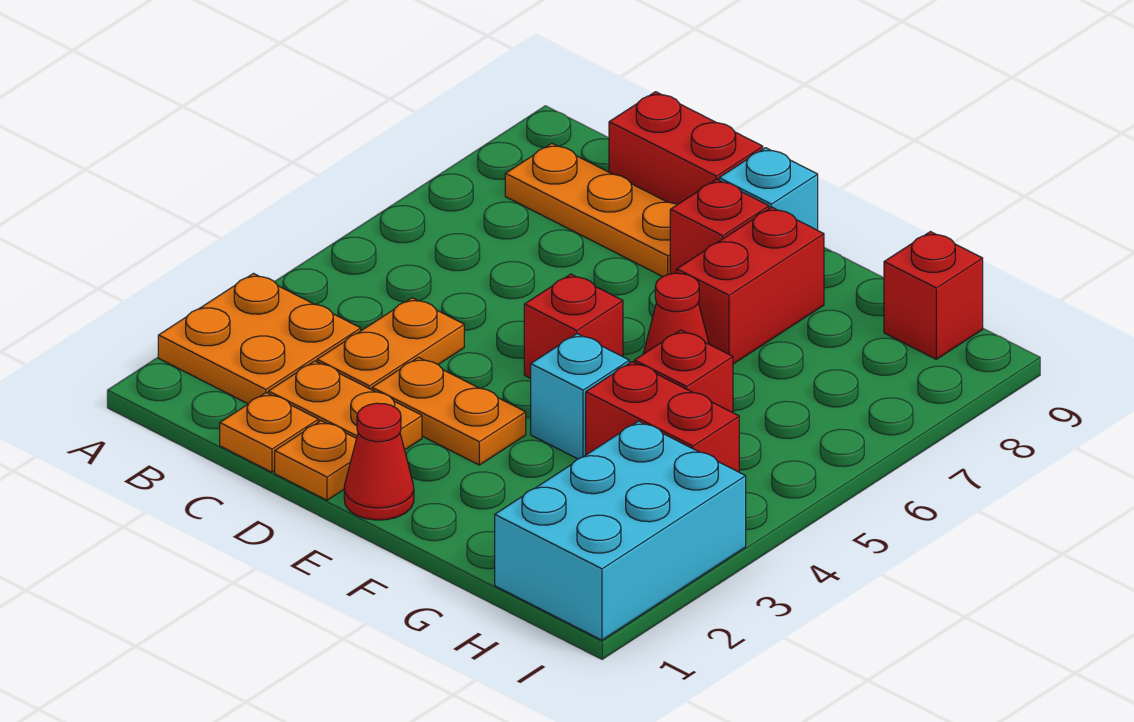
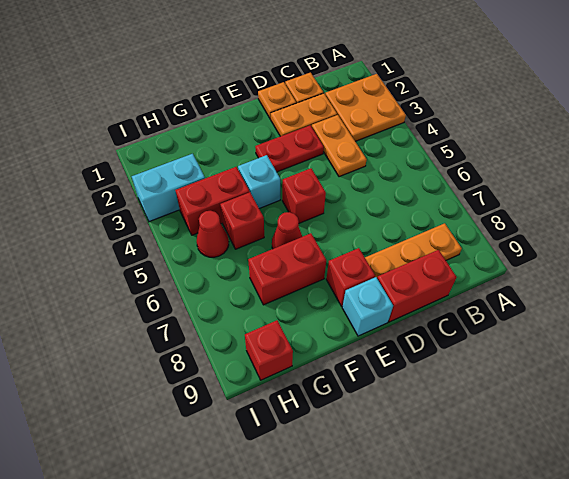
orange plate D3:E3 level 1 -> red plate D3:E3 level 1
red cone E1 level 1 -> red cone H5 level 1
red brick F7:F8 level 1 -> red brick F7:G7 level 1
cyan brick H1:I3 level 1 -> cyan brick H3:I3 level 1

